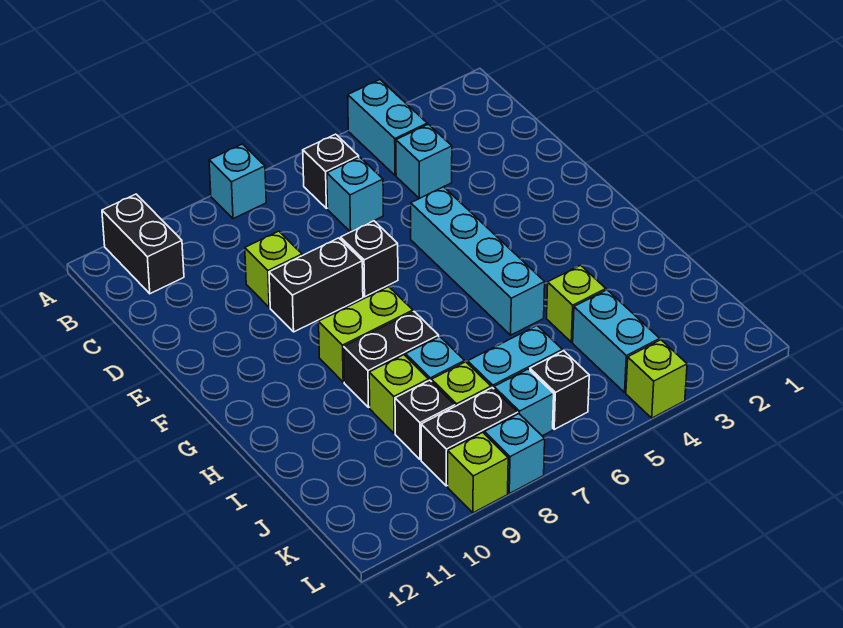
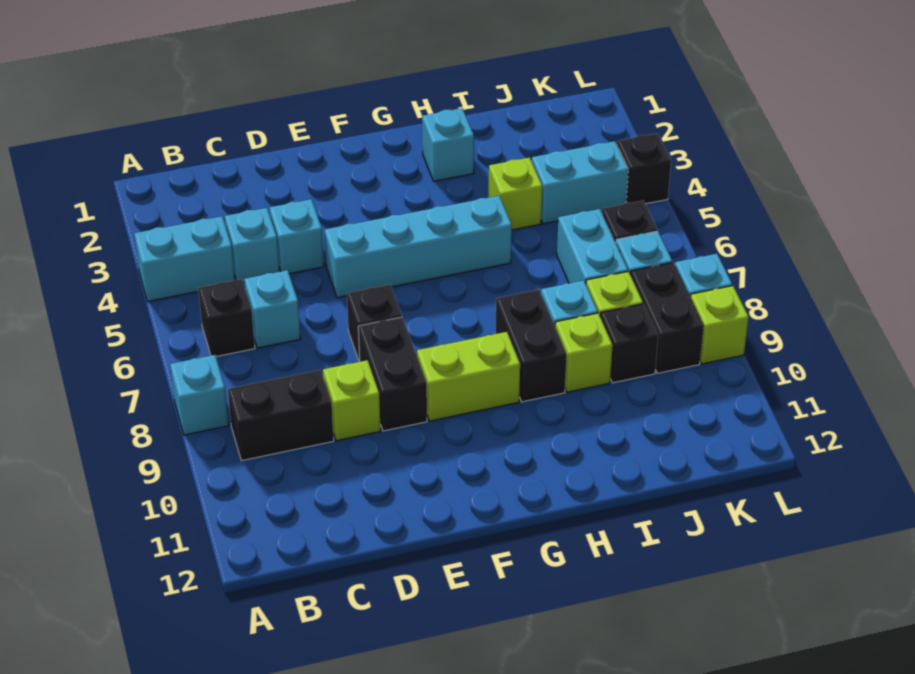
black brick A11:B11 level 1 -> black brick B9:C9 level 1
none -> cyan brick D4 level 1
lime brick G8:G9 level 1 -> lime brick F9:G9 level 1
none -> cyan brick H2 level 1
lime brick L4 level 1 -> black brick L4 level 1

